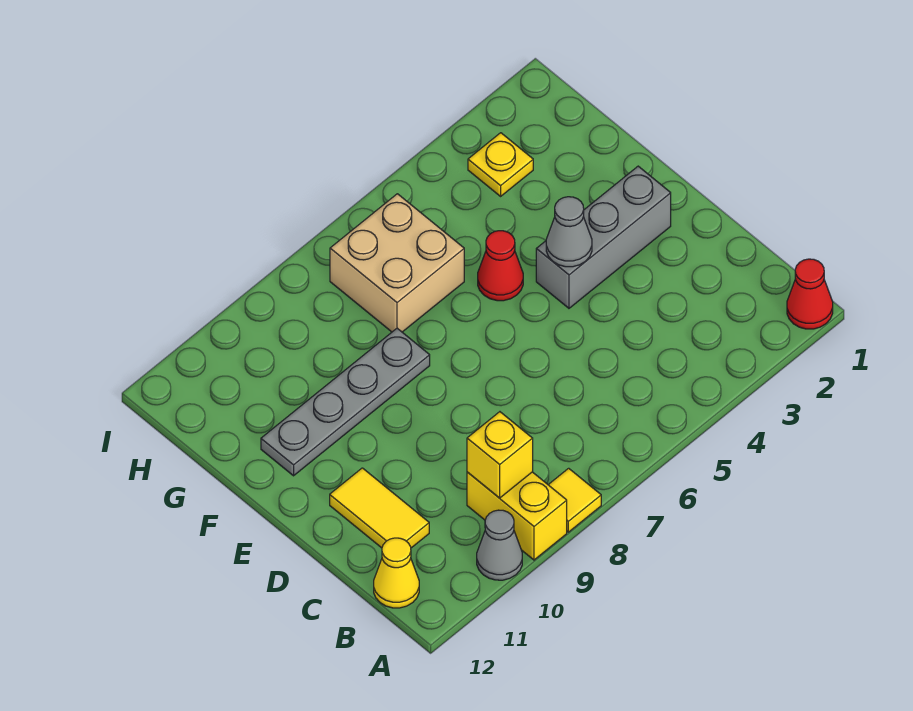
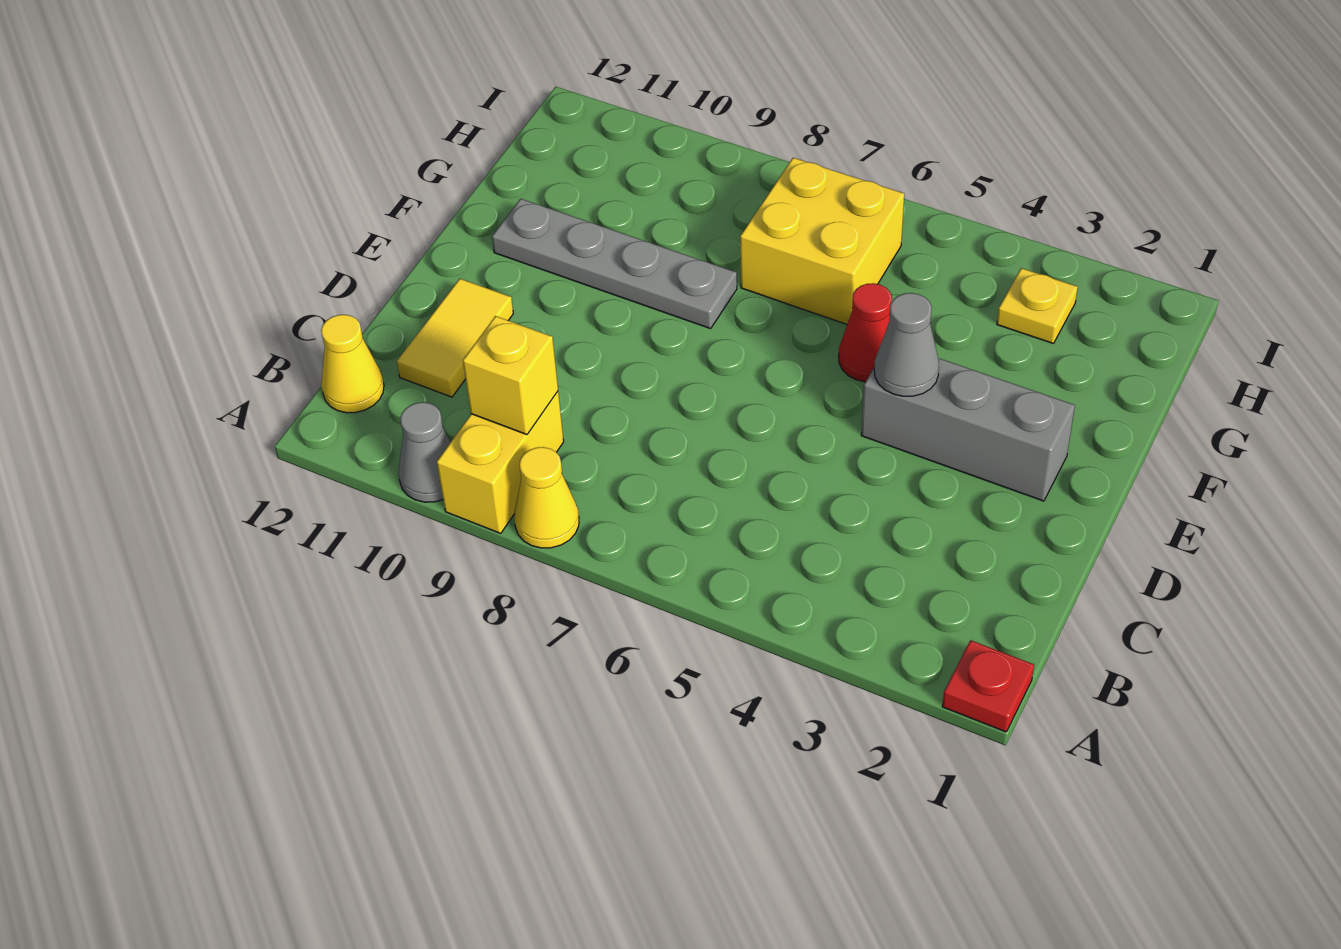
red cone A1 level 1 -> red plate A1 level 1
yellow tile A8 level 1 -> yellow cone A8 level 1
tan brick G6:H7 level 1 -> yellow brick G6:H7 level 1

